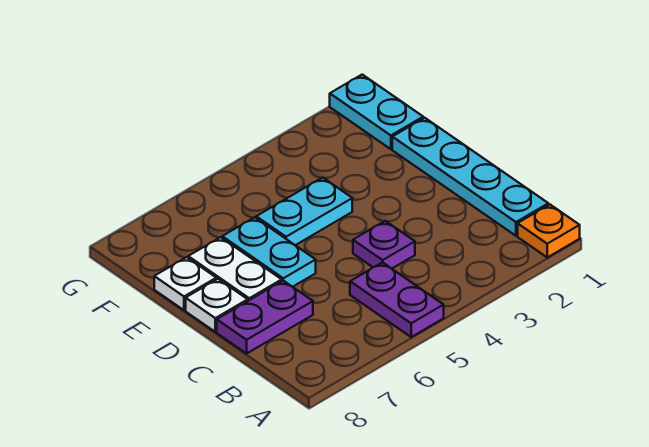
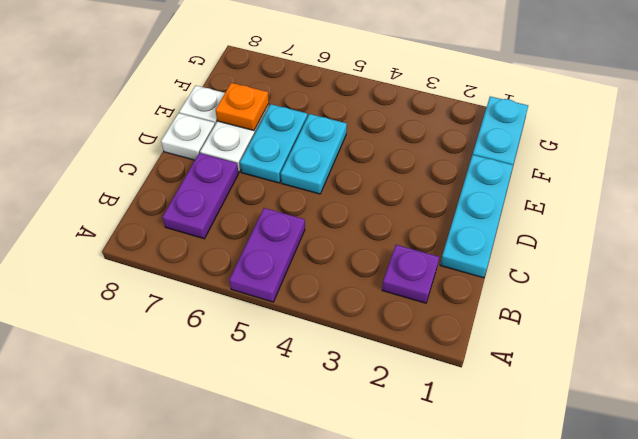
orange plate A1 level 1 -> orange plate E7 level 2
cyan plate B1:E1 level 1 -> cyan plate C1:E1 level 1
purple plate C4 level 1 -> purple plate B2 level 1
purple plate C7:C8 level 1 -> purple plate B7:C7 level 1
cyan plate E4:E5 level 1 -> cyan plate D5:E5 level 1

